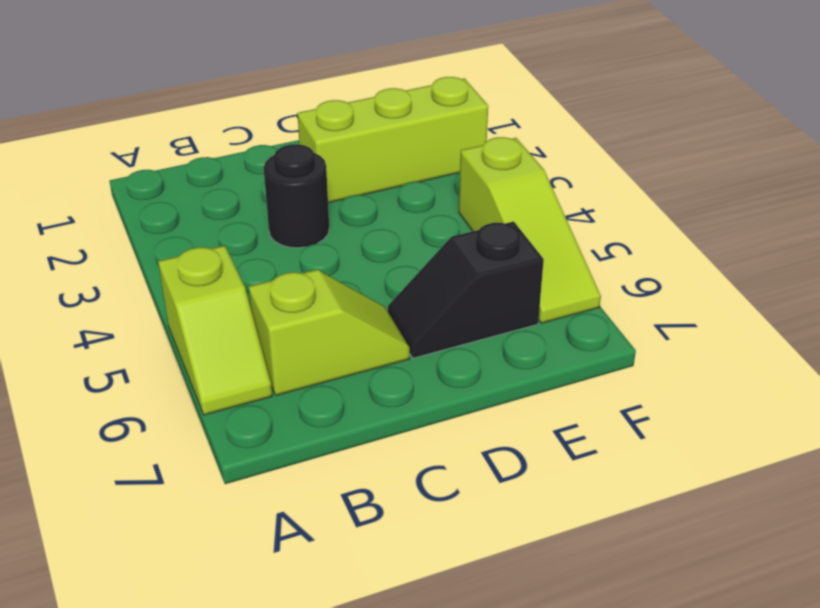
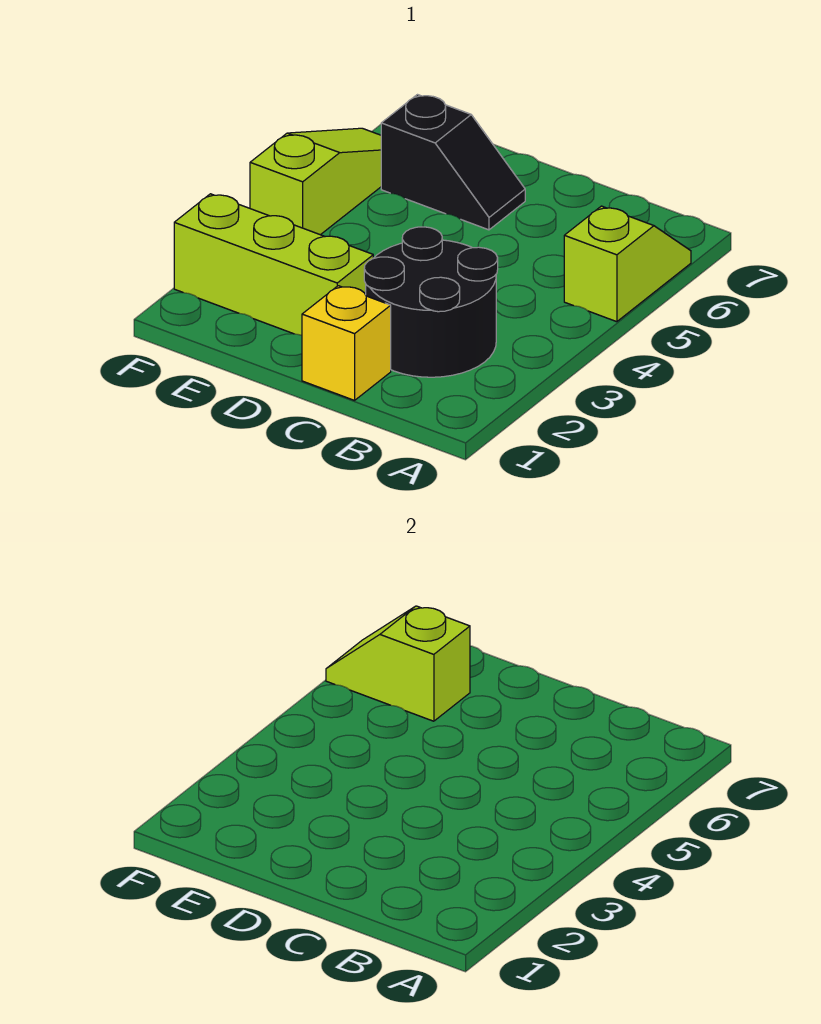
lime slope B6:C6 level 1 top B -> lime slope E6:F6 level 2 top E
none -> yellow brick C1 level 1
black round brick C3 level 1 -> black round brick B2:C3 level 1

